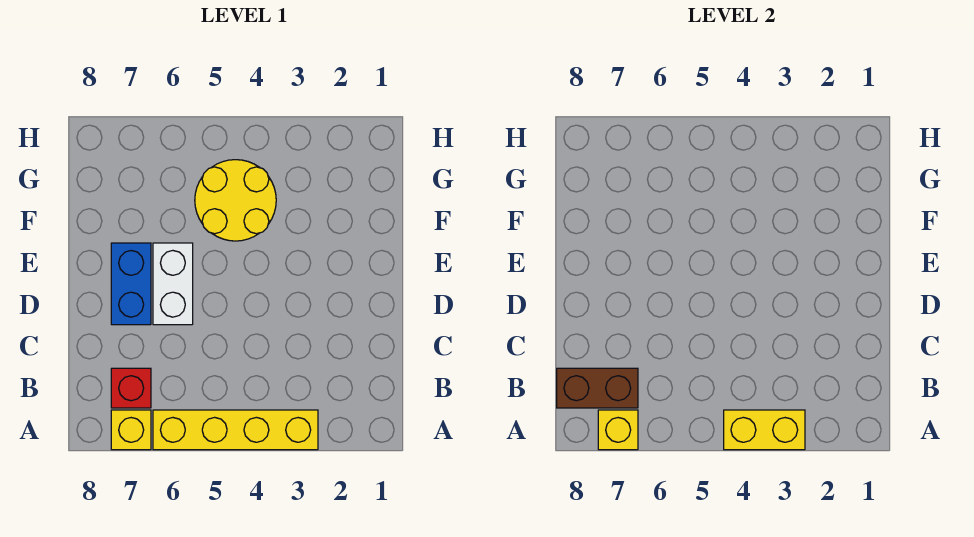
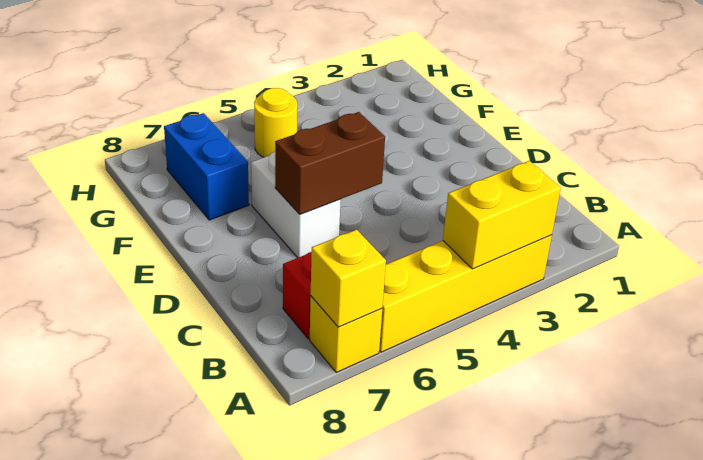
brown brick B7:B8 level 2 -> brown brick D5:D6 level 2
blue brick D7:E7 level 1 -> blue brick F7:G7 level 1
yellow round brick F4:G5 level 1 -> yellow round brick G5 level 1

